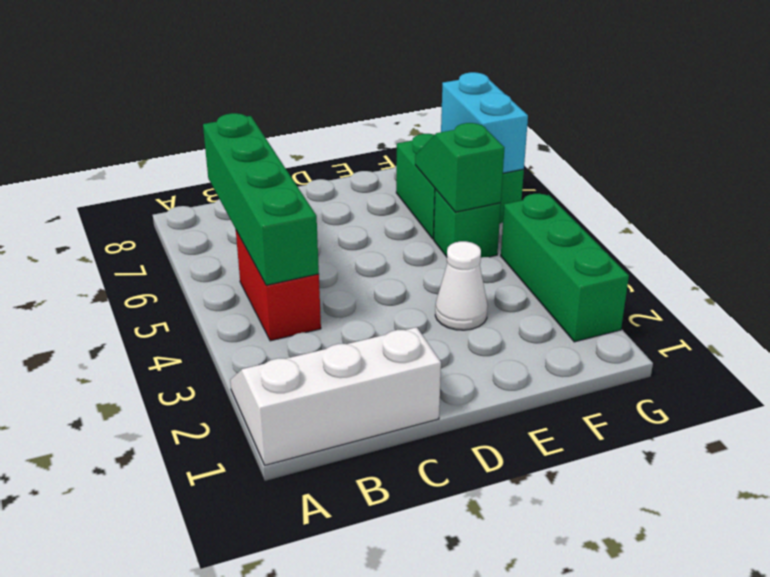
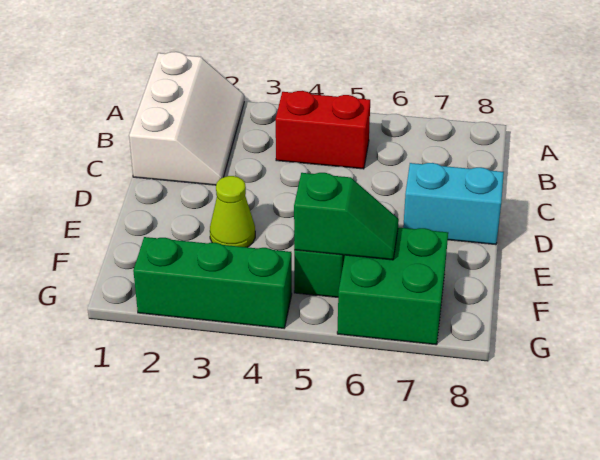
green brick B4:B7 level 2 -> none
white cone E3 level 1 -> lime cone E3 level 1
cyan brick G6:G7 level 2 -> cyan brick D7:D8 level 1

